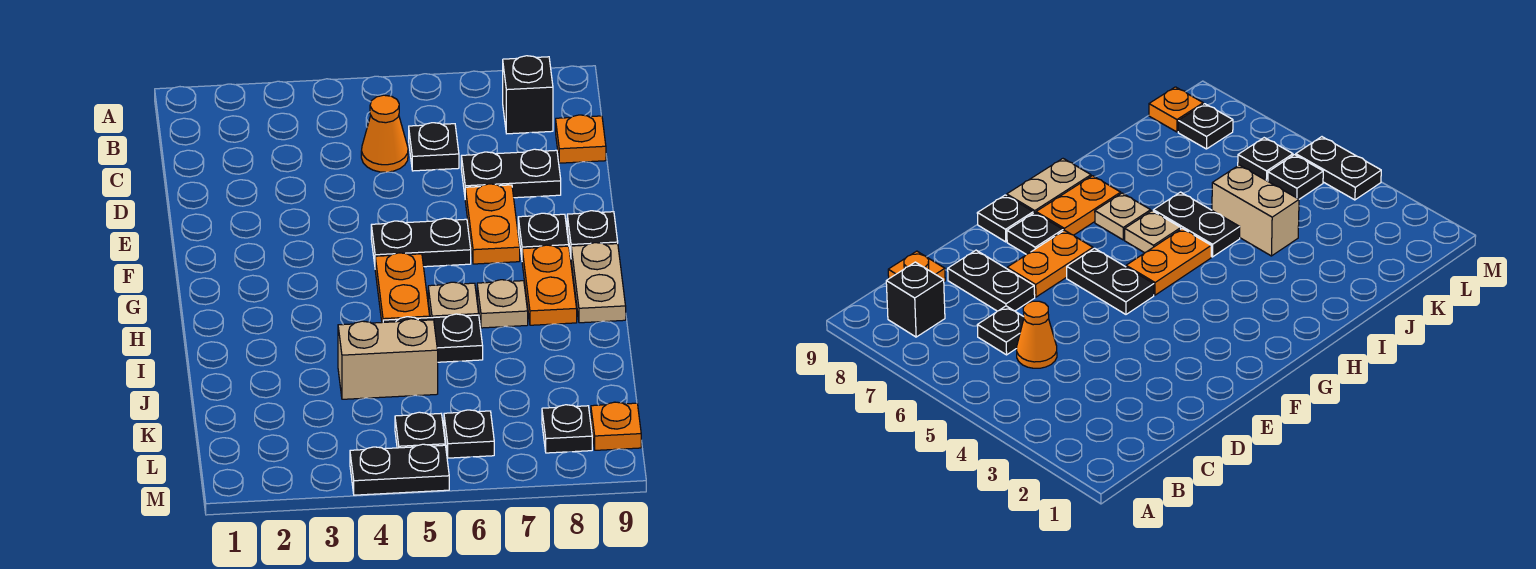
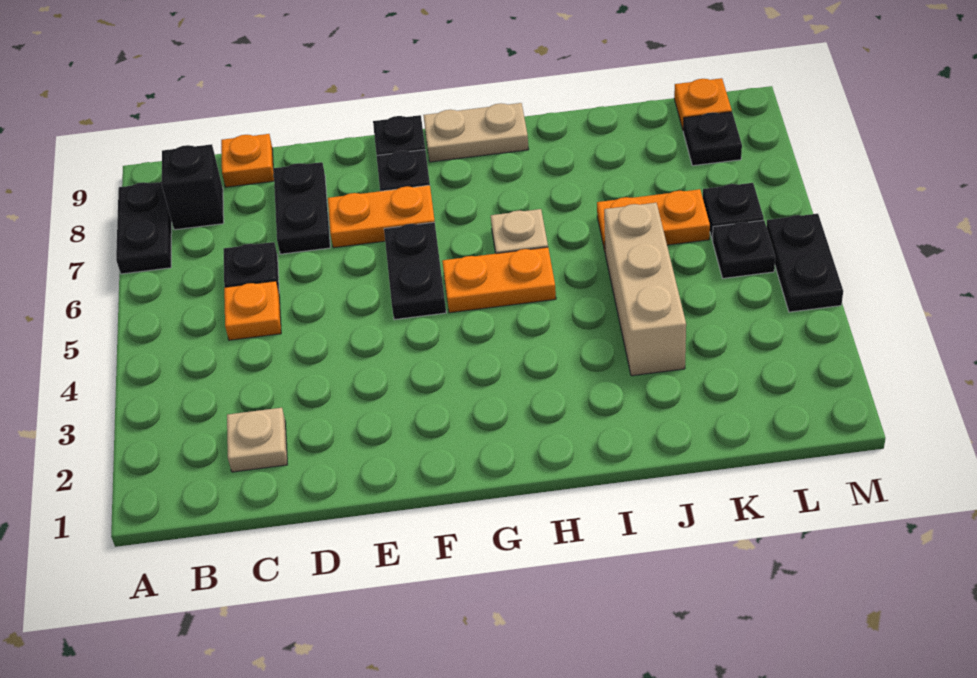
orange cone C5 level 1 -> orange plate C5 level 1
orange plate G8:H8 level 1 -> orange plate J6:K6 level 1
tan plate H7 level 1 -> tan plate C2 level 1
black plate I5:I6 level 1 -> black plate A7:A8 level 1
tan brick J4:J5 level 1 -> tan brick J3:J5 level 1

